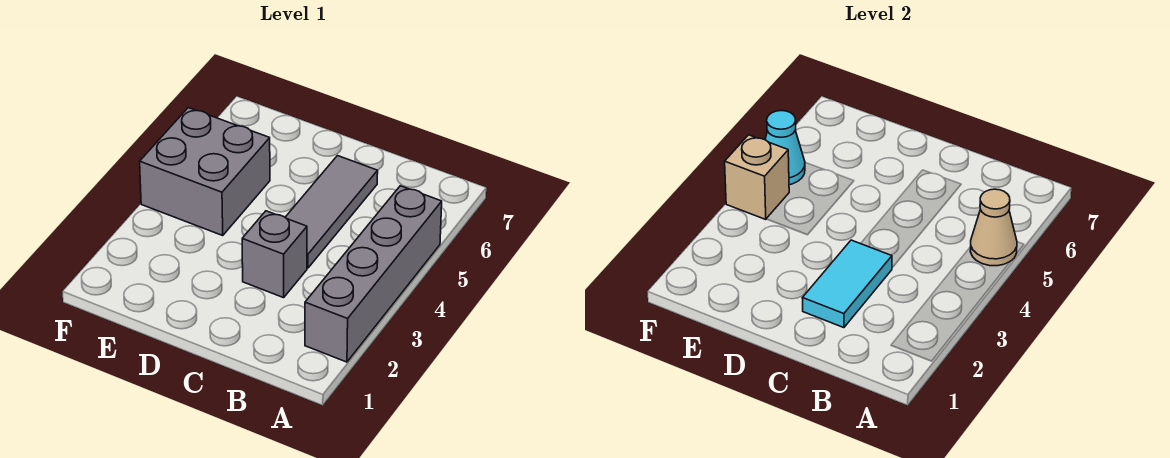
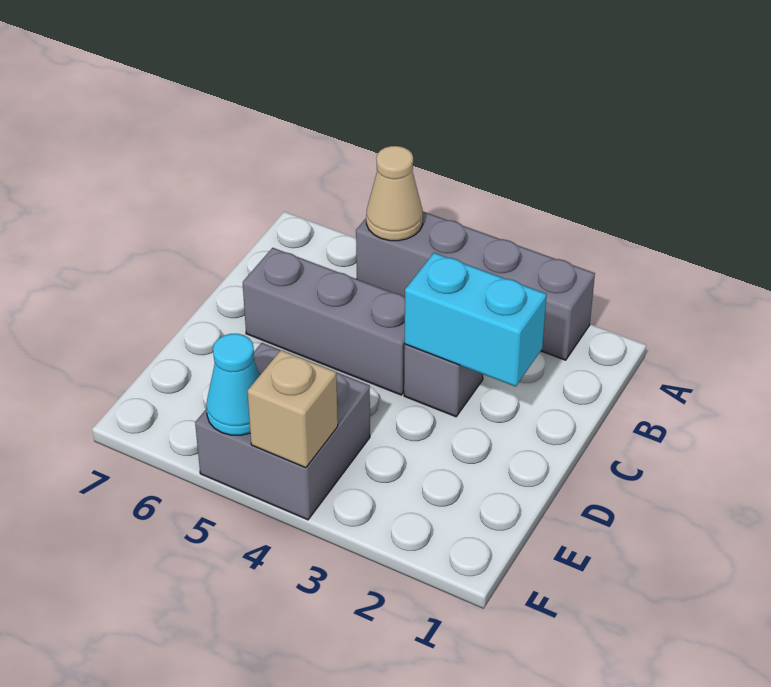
cyan tile C2:C3 level 2 -> cyan brick C2:C3 level 2
grey tile C4:C6 level 1 -> grey brick C4:C6 level 1

